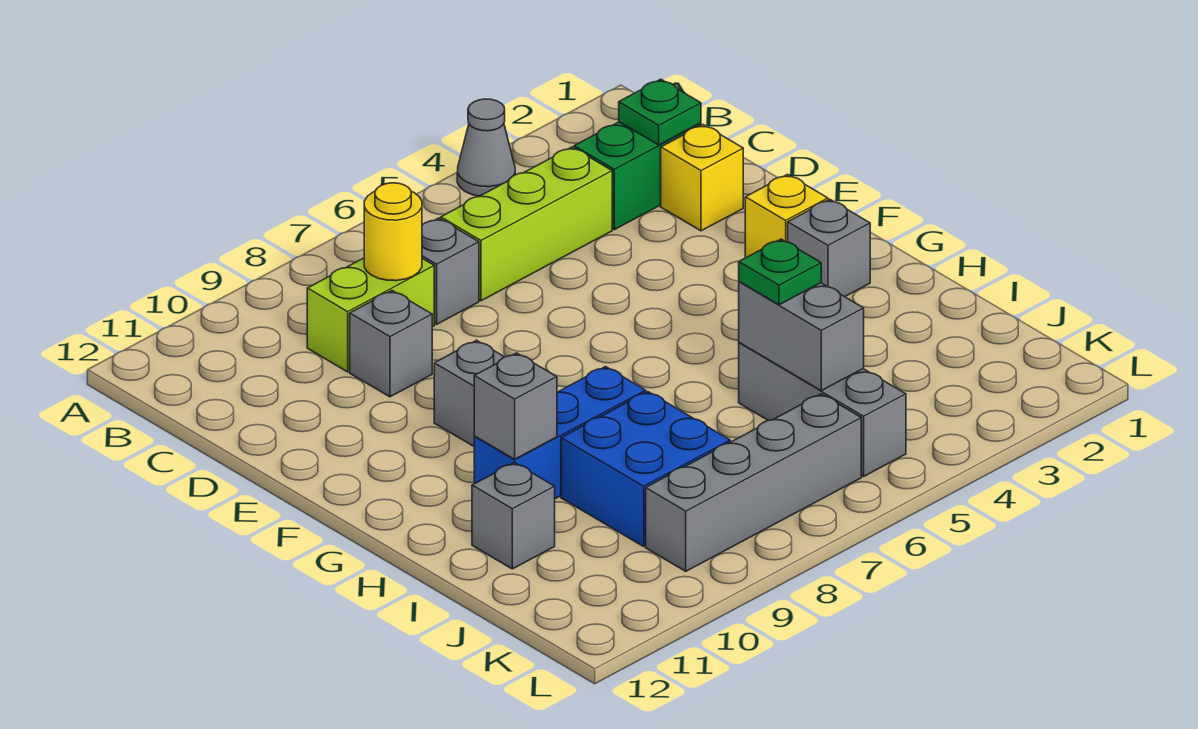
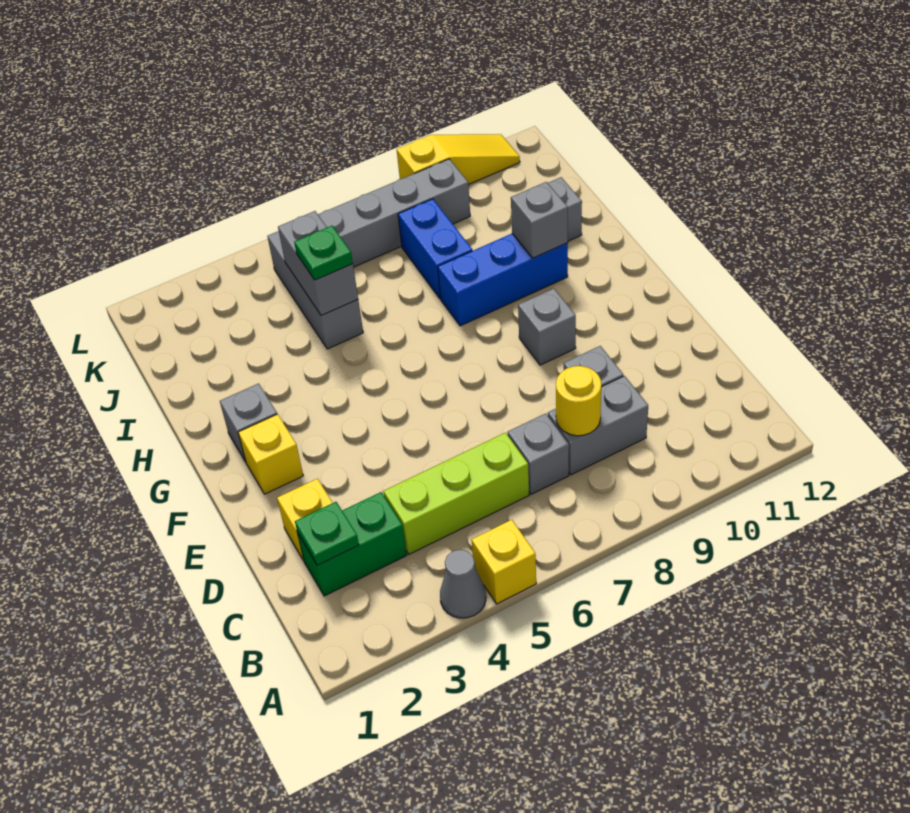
none -> yellow brick A5 level 1
lime brick C8:C9 level 1 -> grey brick C8:C9 level 1
blue brick I8:J9 level 1 -> blue brick I8:J8 level 1
none -> yellow slope L9:L11 level 1 top 9

